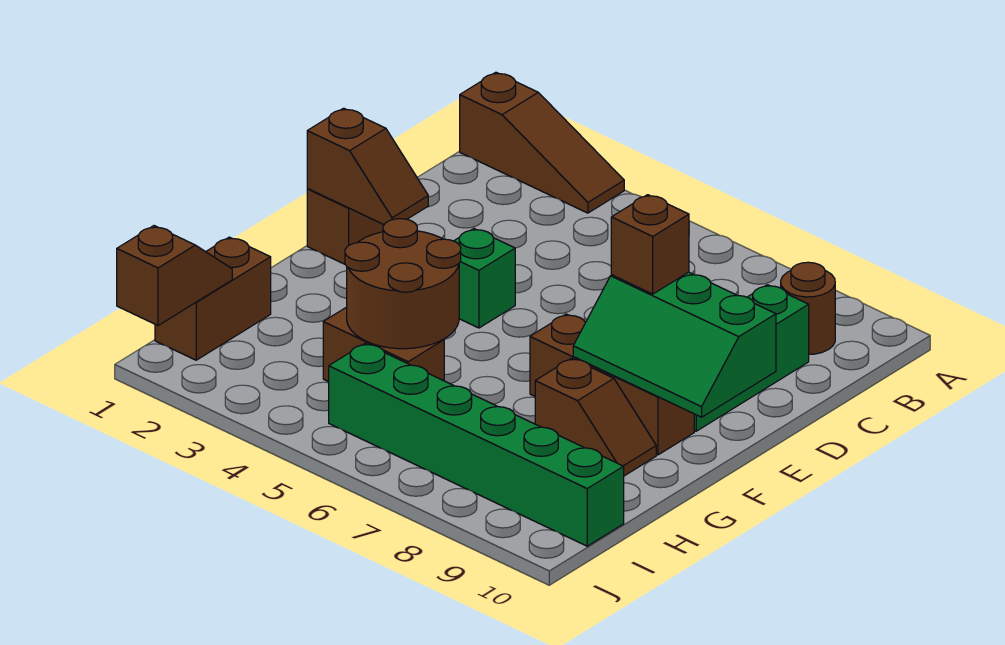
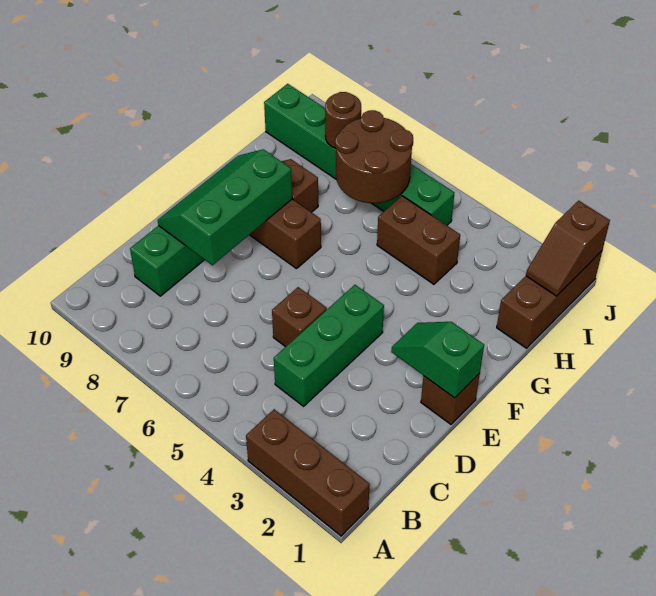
brown slope A1:A3 level 1 top 1 -> brown brick A1:A3 level 1
brown round brick B9 level 1 -> brown round brick I8 level 2
brown slope E1:E2 level 2 top 1 -> green slope E1:E2 level 2 top 1
green brick E4 level 1 -> green brick C4:E4 level 1
green slope E8:F10 level 2 top E -> green slope D8:F9 level 2 top 8
brown brick E8 level 3 -> brown brick D5 level 1
brown round brick G4:H5 level 2 -> brown round brick H6:I7 level 2
brown brick H1:I1 level 1 -> brown brick H1:J1 level 1

